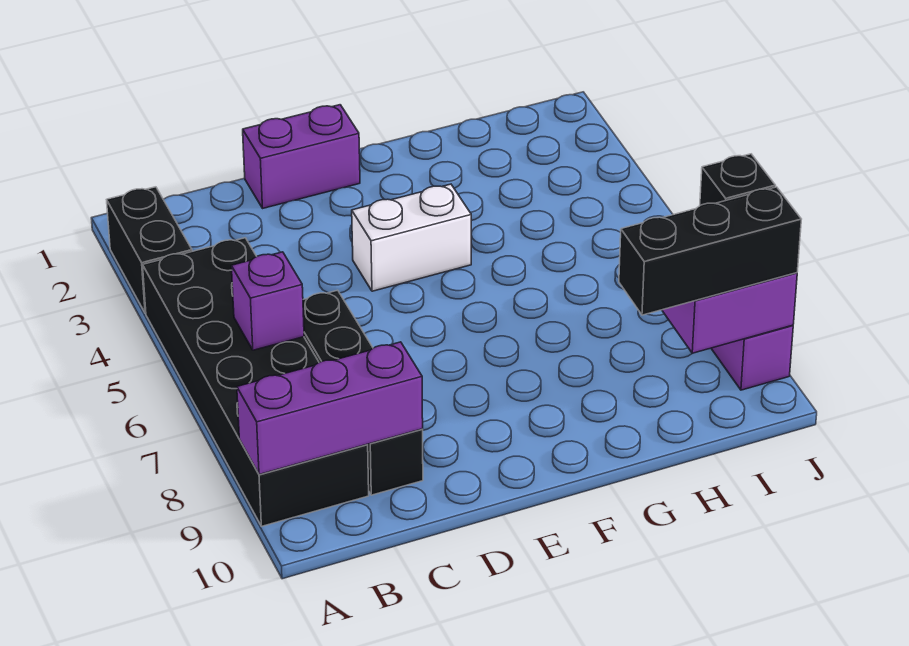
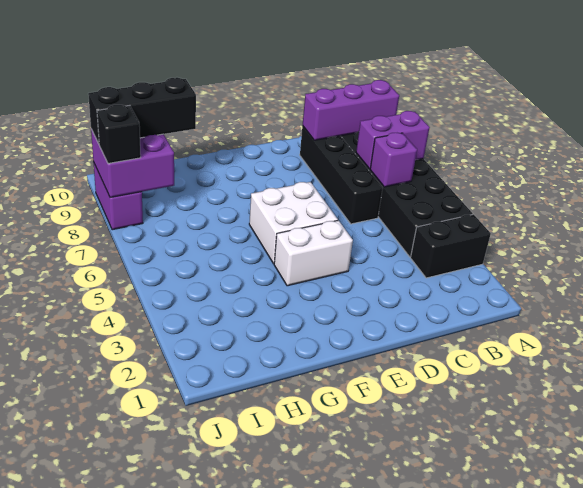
black brick A2:A3 level 1 -> black brick A3:B3 level 1
purple brick D1:E1 level 1 -> purple brick A7:B7 level 2
none -> white brick E5:F6 level 1

